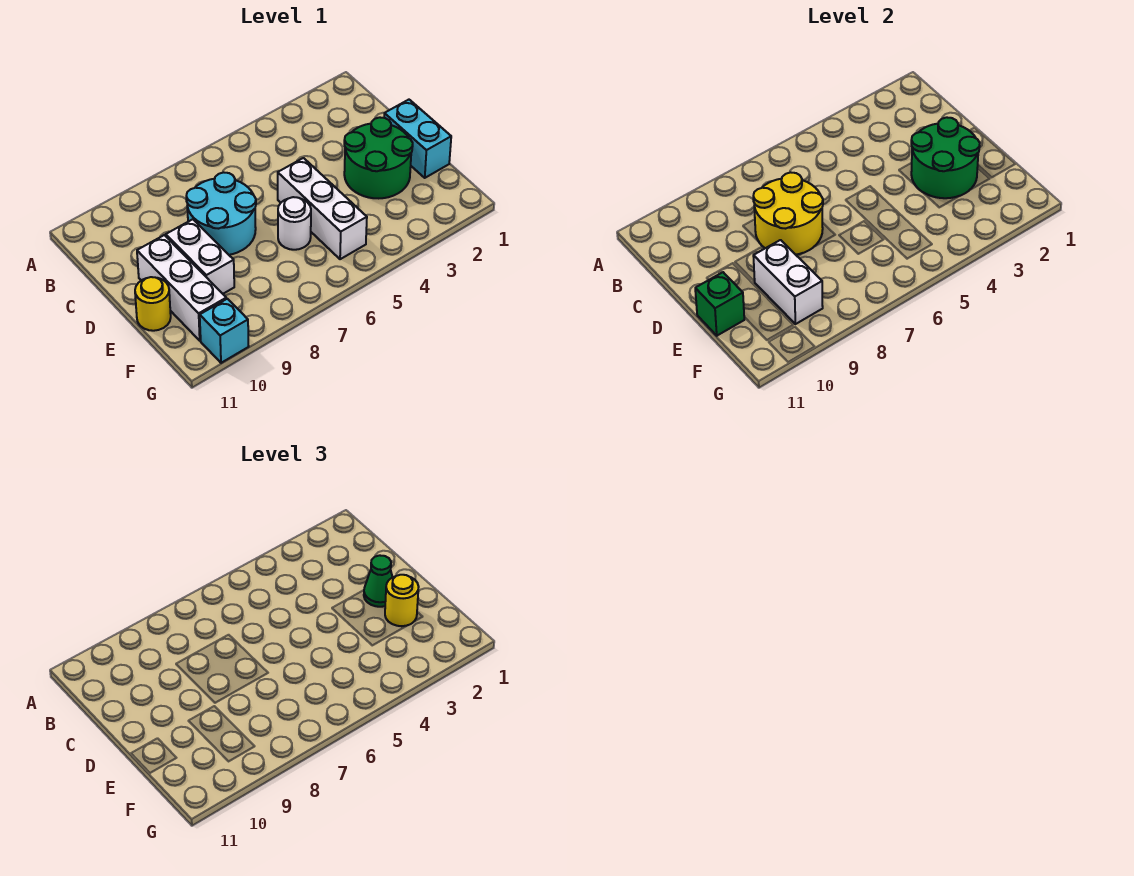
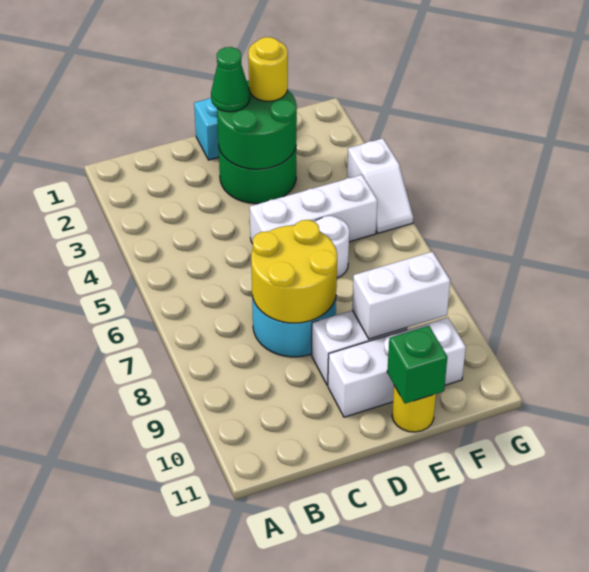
none -> white slope G4:G5 level 1 top 4
cyan brick G10 level 1 -> none

